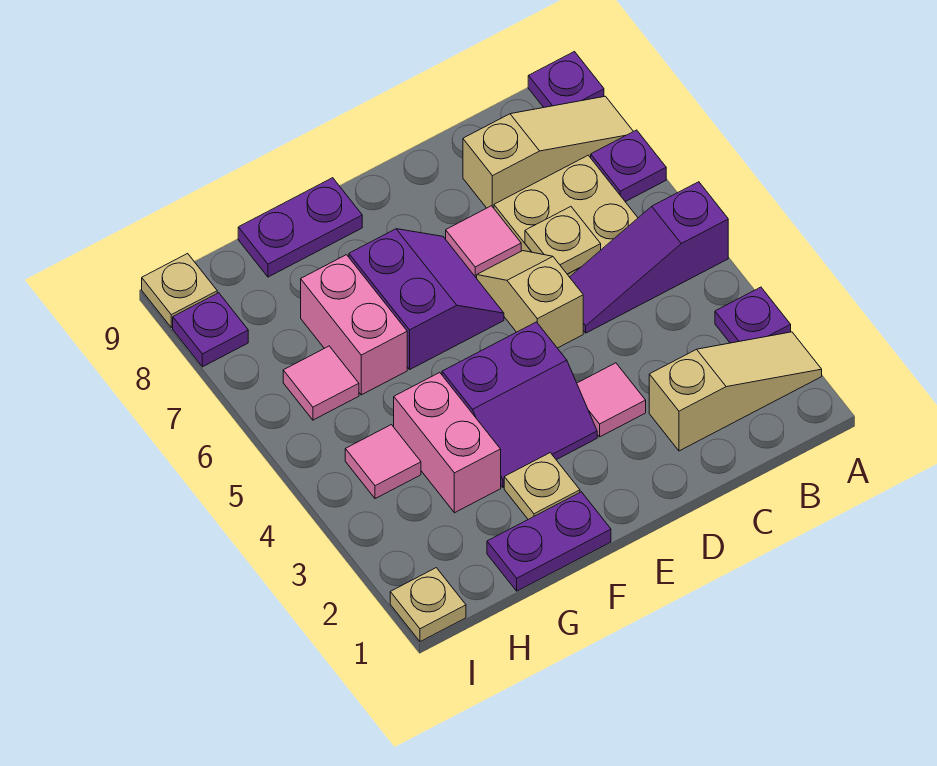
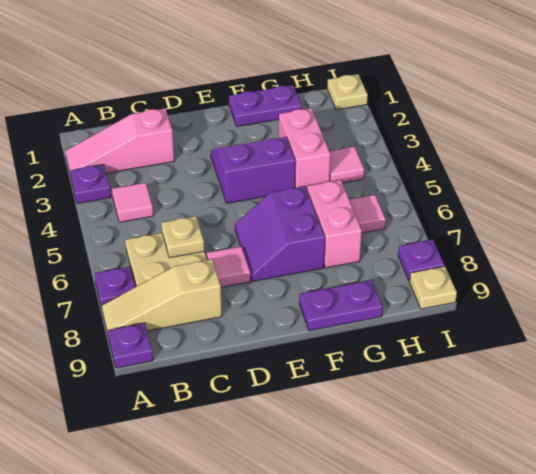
tan slope A2:C2 level 1 top C -> pink slope A2:C2 level 1 top C
purple slope A5:C5 level 1 top A -> none
pink tile D3 level 1 -> pink tile B4 level 1
tan slope D5:D6 level 1 top 5 -> none
tan plate F2 level 1 -> none

